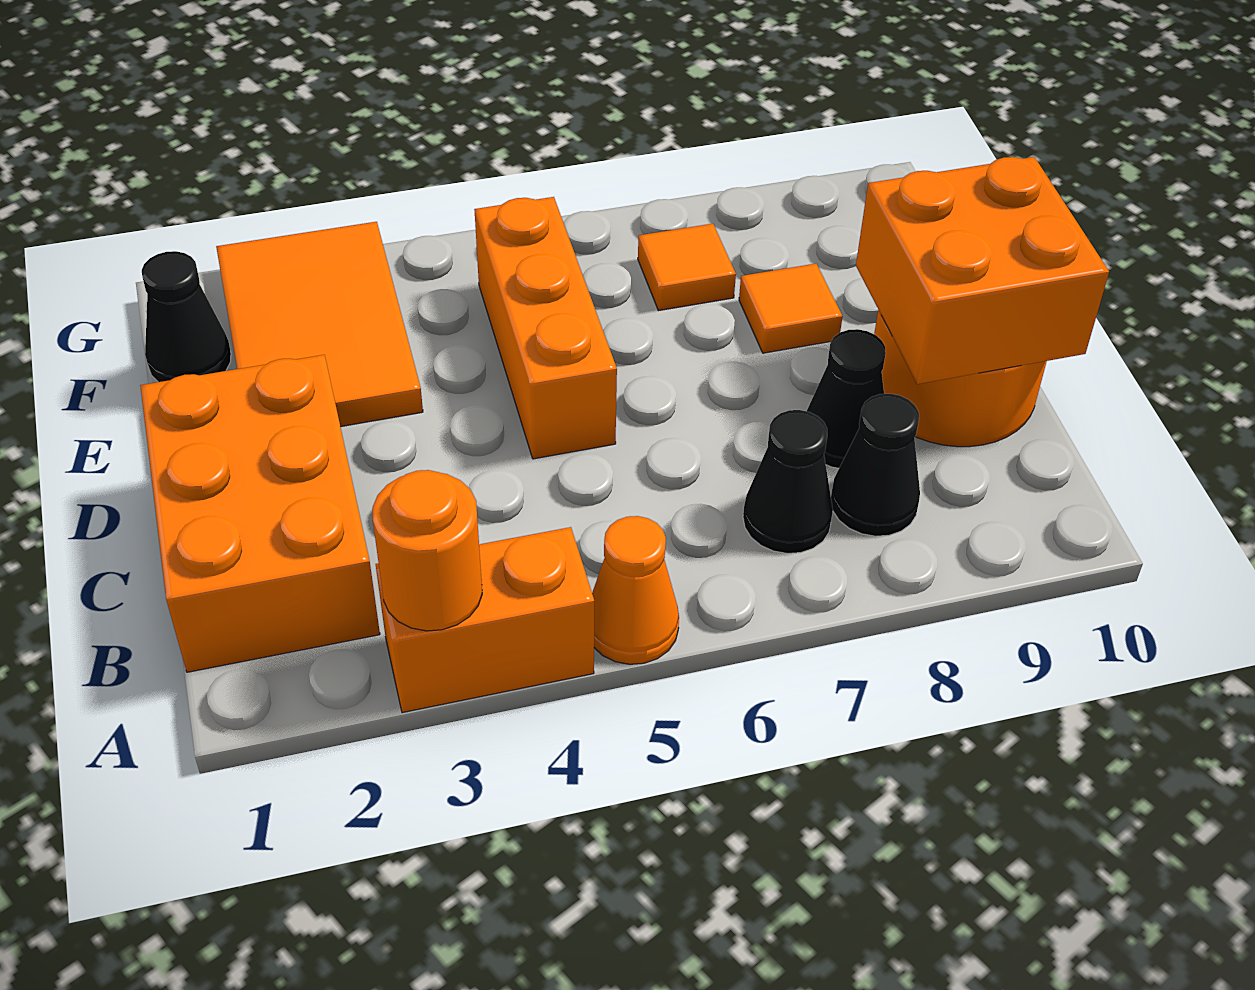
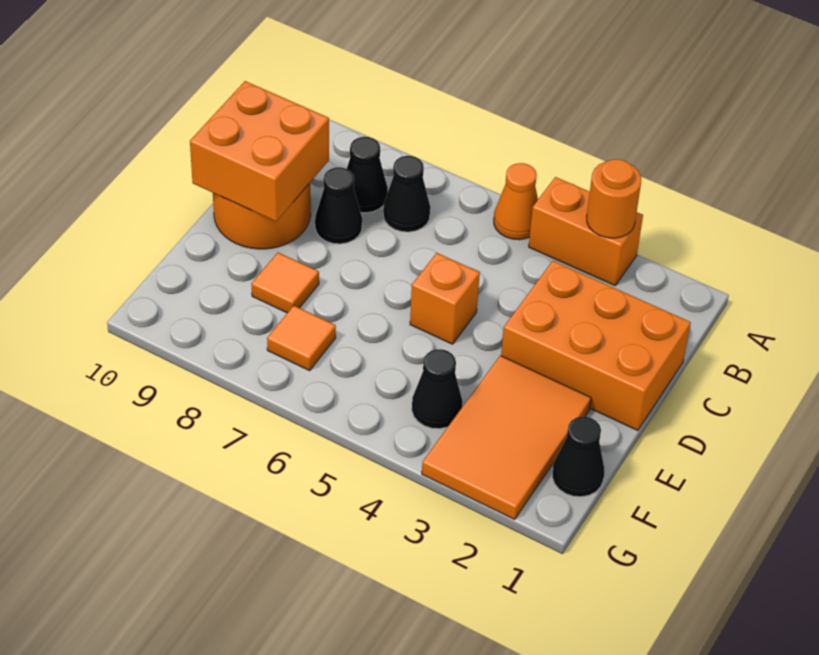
orange brick B1:D2 level 1 -> orange brick C1:D3 level 1
orange brick D5:F5 level 1 -> orange brick D5 level 1
none -> black cone F4 level 1

